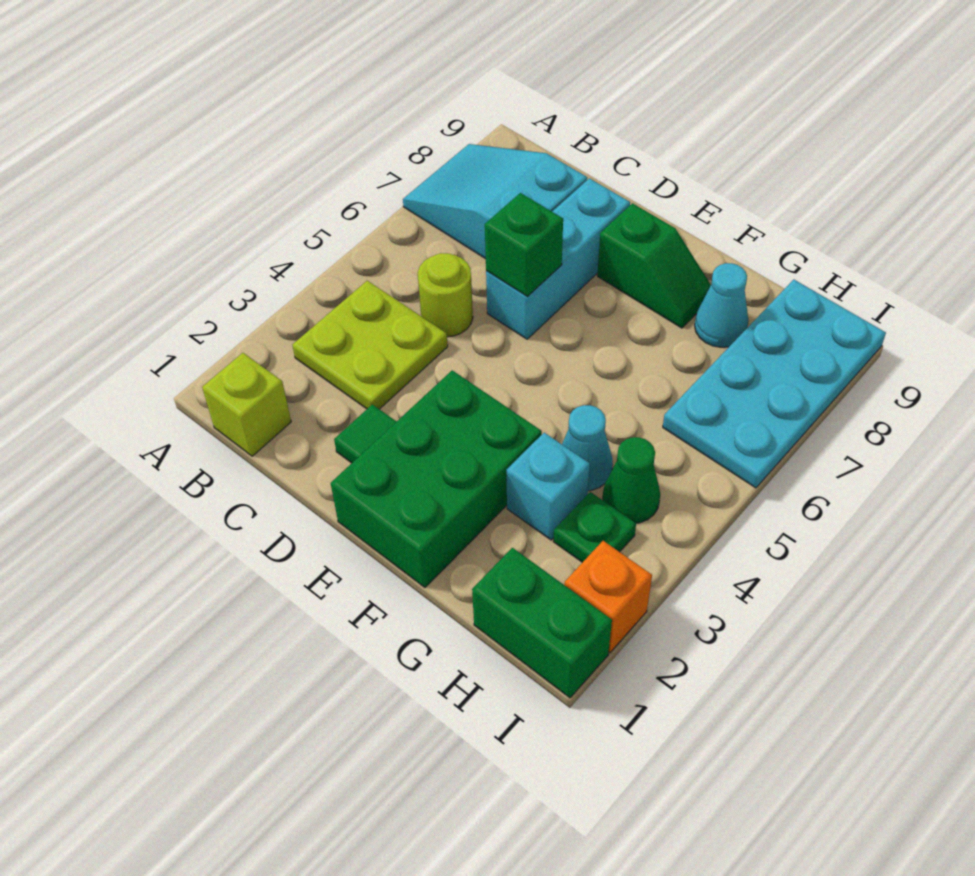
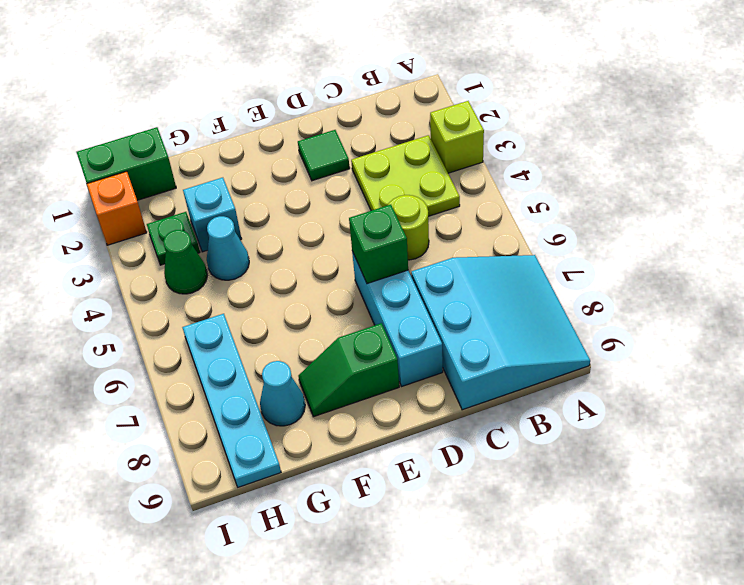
cyan slope A7:C8 level 1 top C -> cyan slope A7:C9 level 1 top C
lime brick B1 level 1 -> lime brick A3 level 1
green brick E1:F3 level 1 -> none
cyan plate H6:I9 level 1 -> cyan plate H6:H9 level 1

